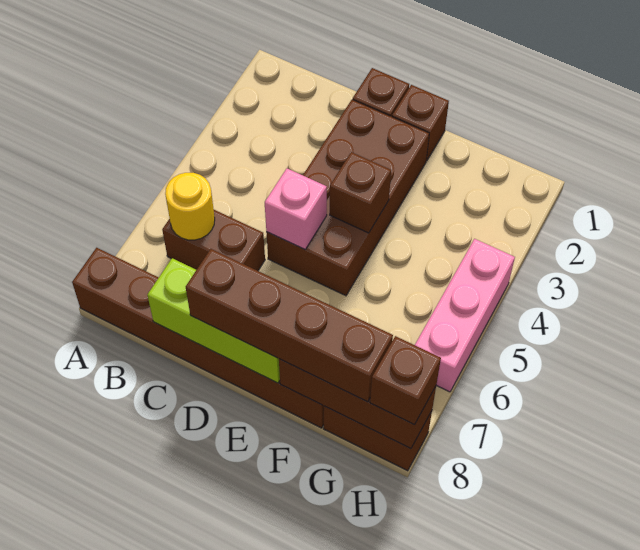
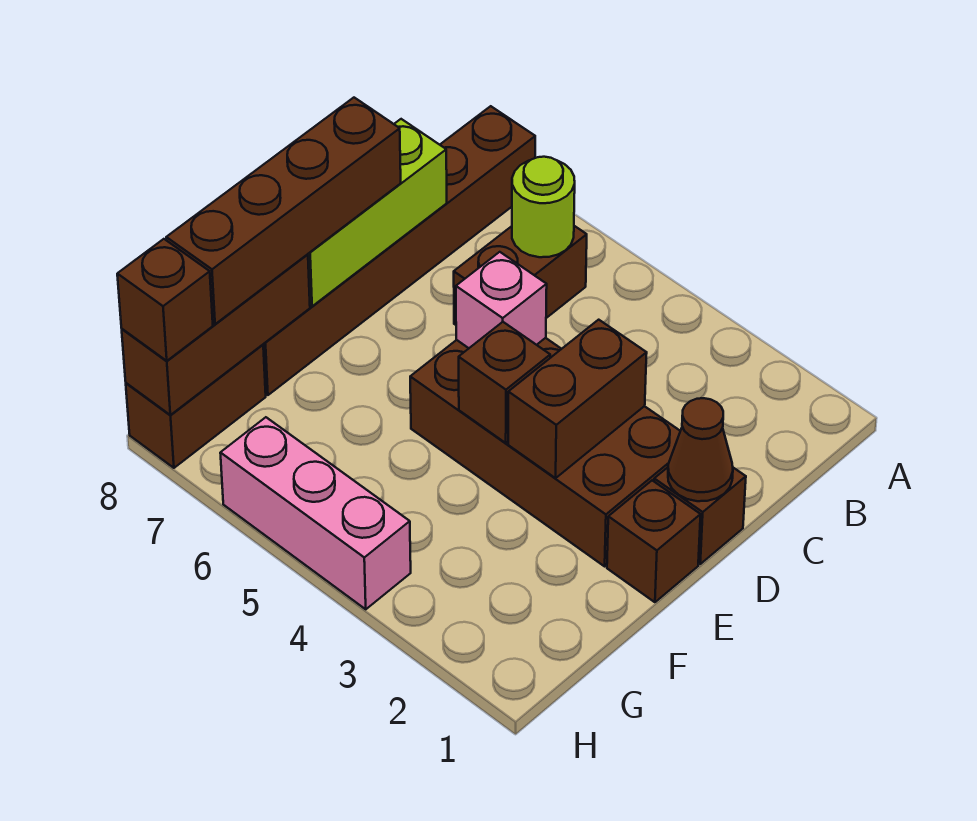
yellow round brick B6 level 2 -> lime round brick B6 level 2
none -> brown cone D1 level 2
none -> brown brick D3:E3 level 2

